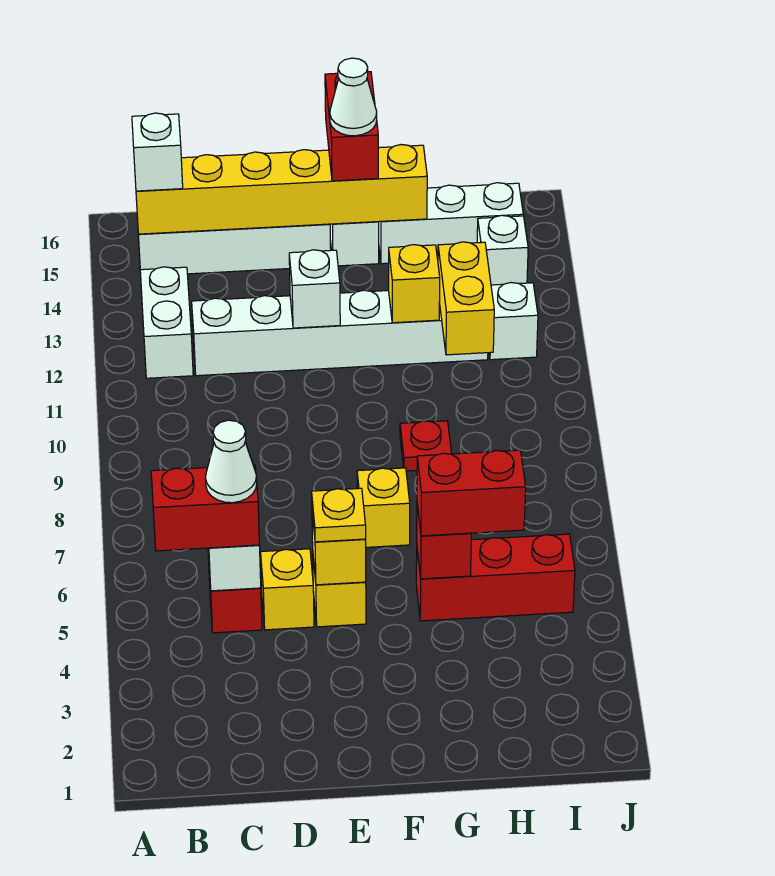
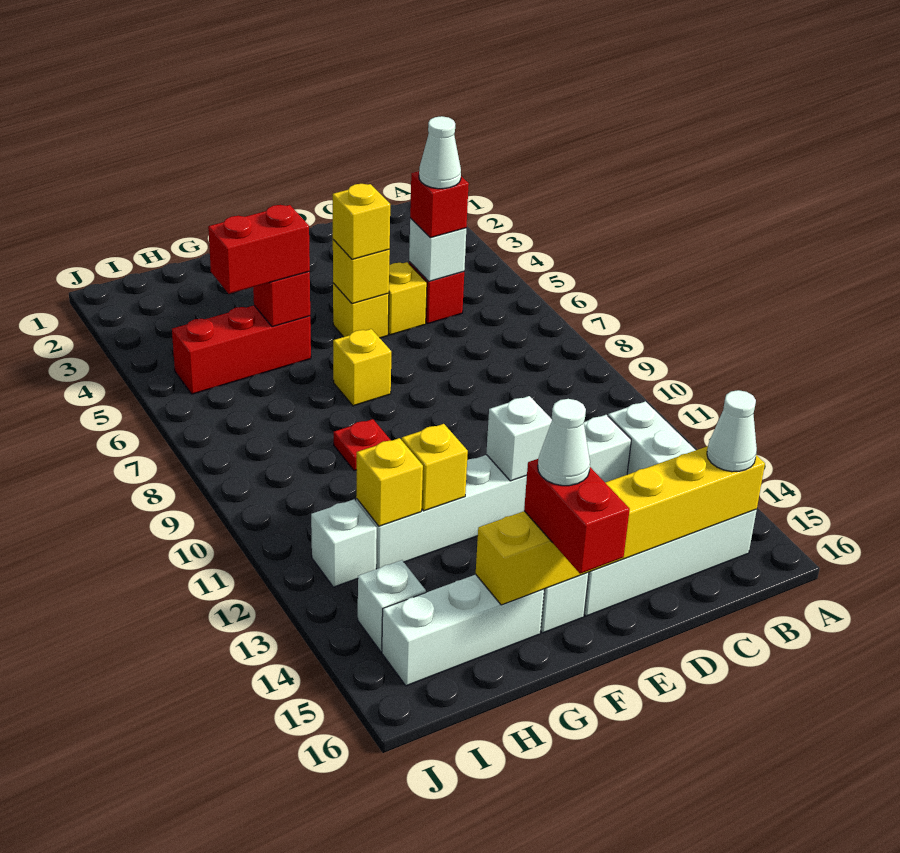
red brick B5:C5 level 3 -> red brick C5 level 3
white brick B15 level 3 -> white cone B15 level 3
yellow plate E5 level 3 -> yellow brick E5 level 3
yellow brick H11:H12 level 2 -> yellow brick H12 level 2

